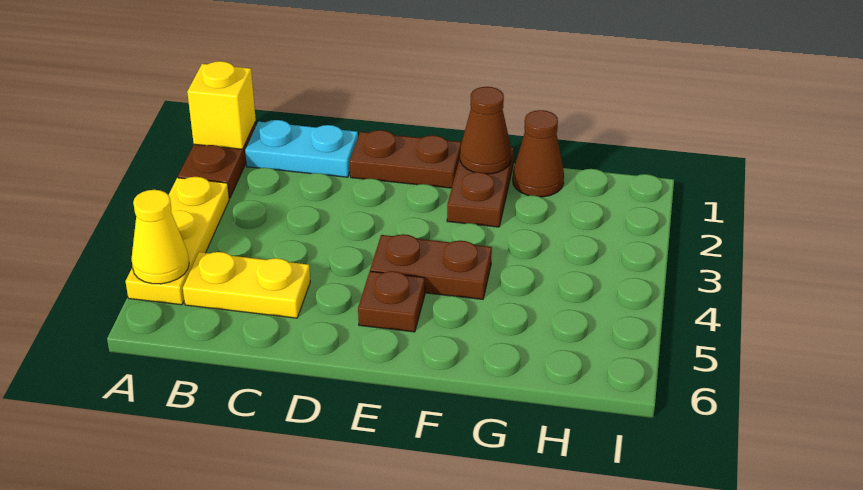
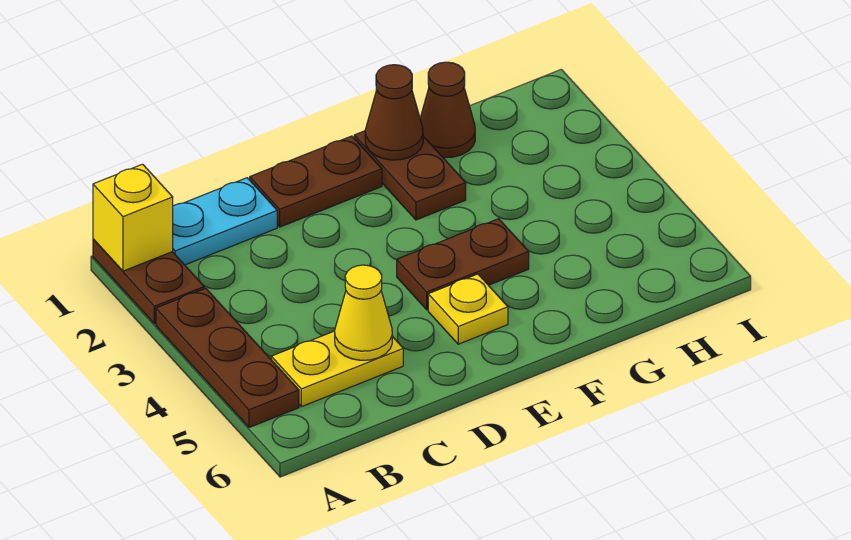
yellow plate A3:A5 level 1 -> brown plate A3:A5 level 1
yellow cone A5 level 2 -> yellow cone C5 level 2
brown plate E5 level 1 -> yellow plate E5 level 1

